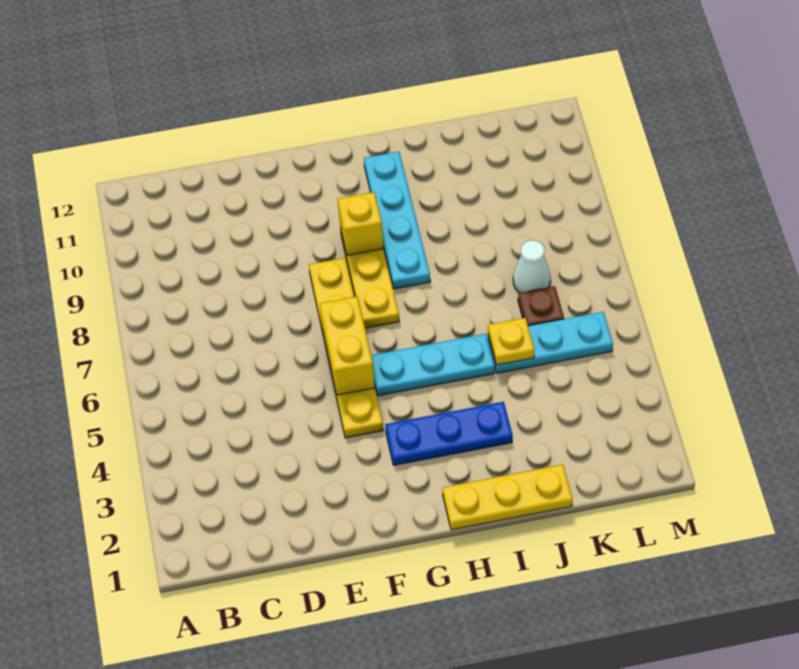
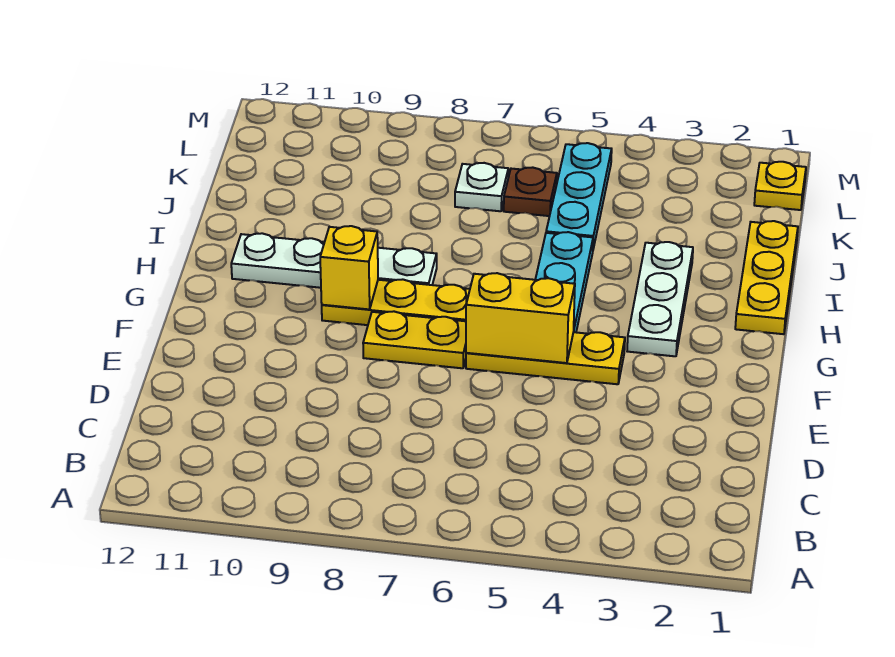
blue plate G3:I3 level 1 -> white plate G3:I3 level 1
cyan plate H8:H11 level 1 -> white plate H8:H11 level 1
yellow plate J5 level 2 -> yellow plate L1 level 1
white cone K7 level 1 -> white plate K7 level 1

